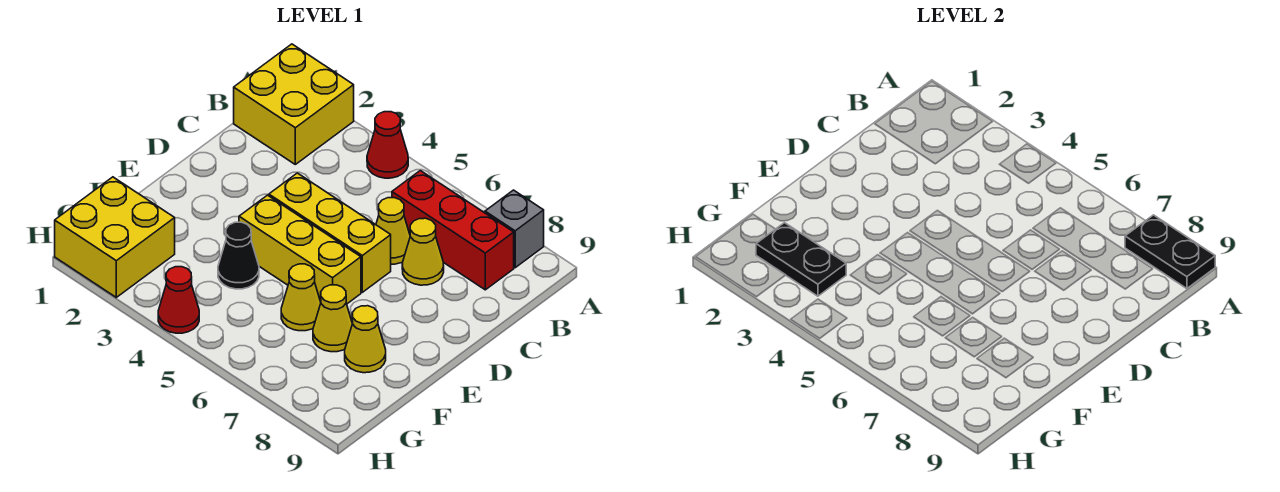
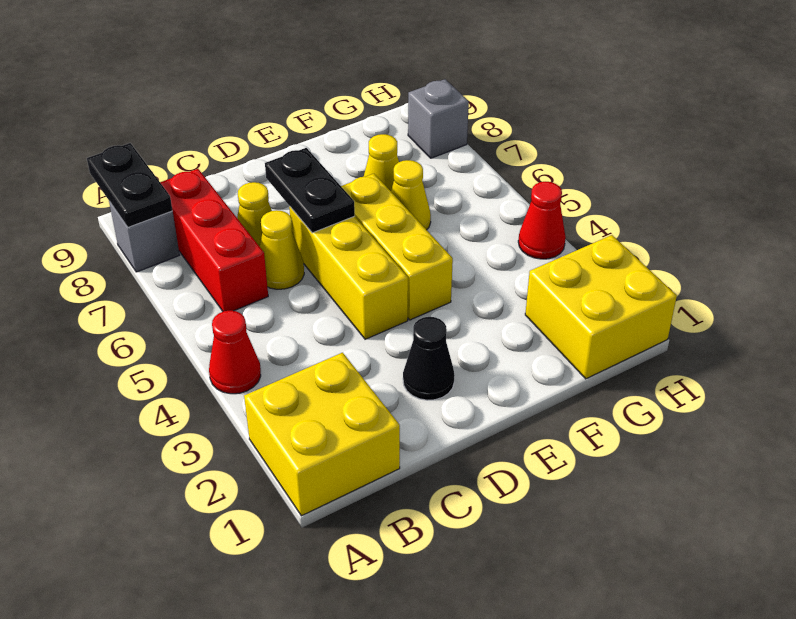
black cone F4 level 1 -> black cone D2 level 1
yellow cone F8 level 1 -> none
black plate G2:G3 level 2 -> black plate D6:D7 level 2
none -> grey brick H8 level 1

